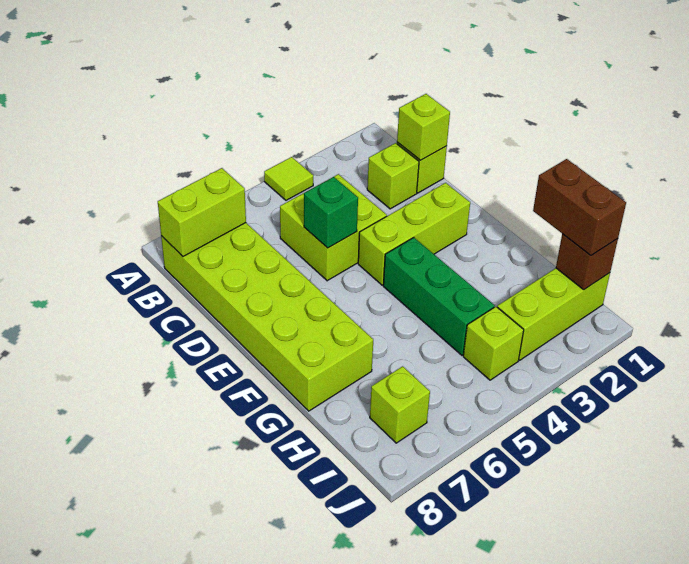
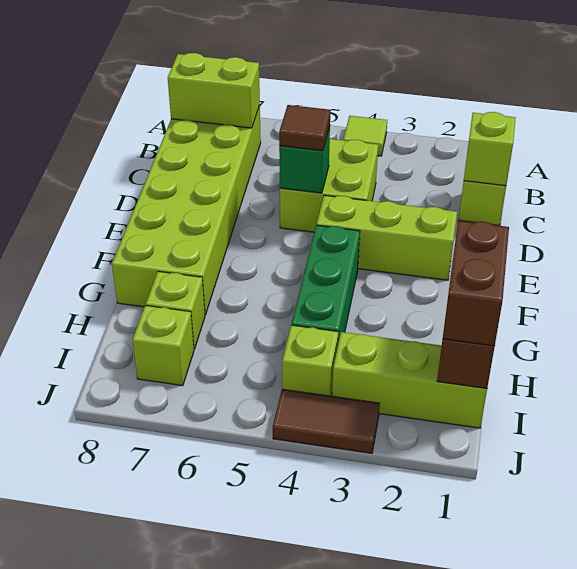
lime brick C2 level 1 -> lime brick H7 level 1
none -> brown tile D5 level 3
none -> brown tile J3:J4 level 1

